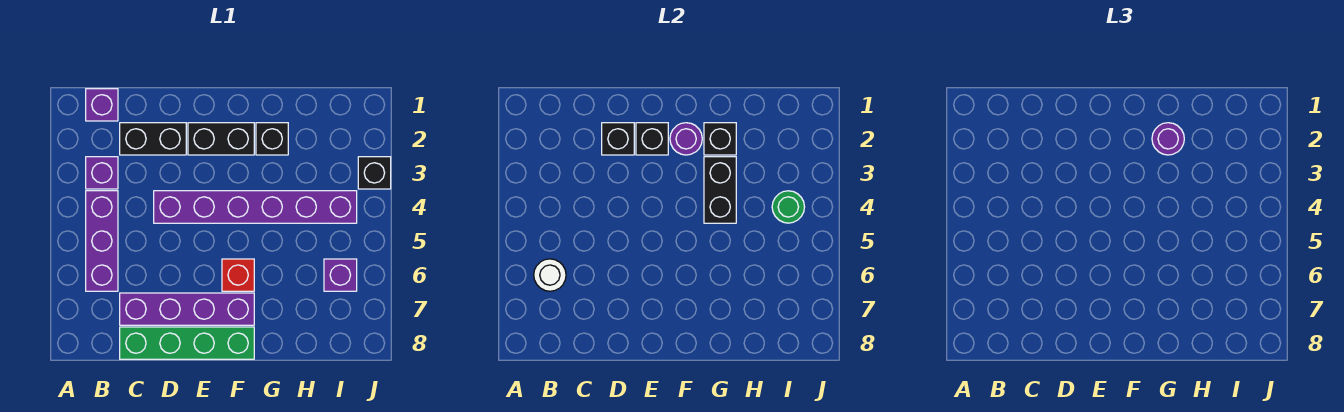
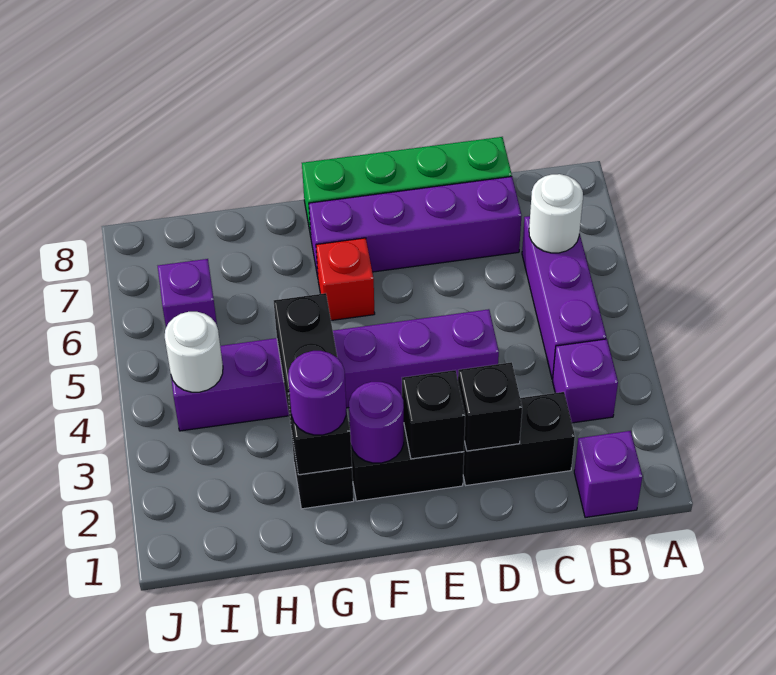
green round brick I4 level 2 -> white round brick I4 level 2
black brick J3 level 1 -> none

